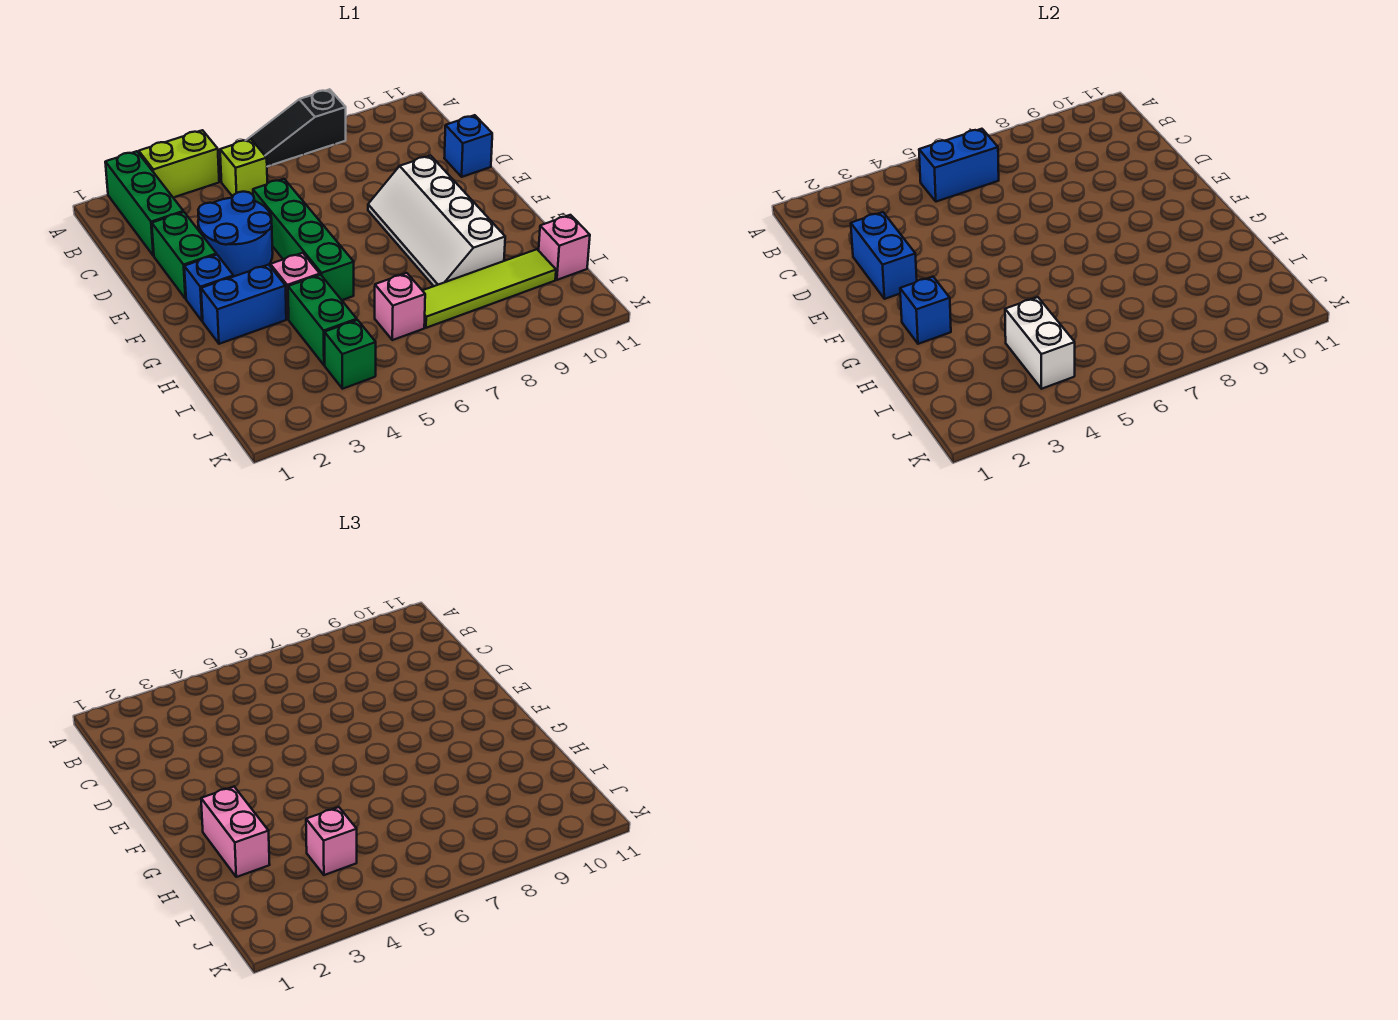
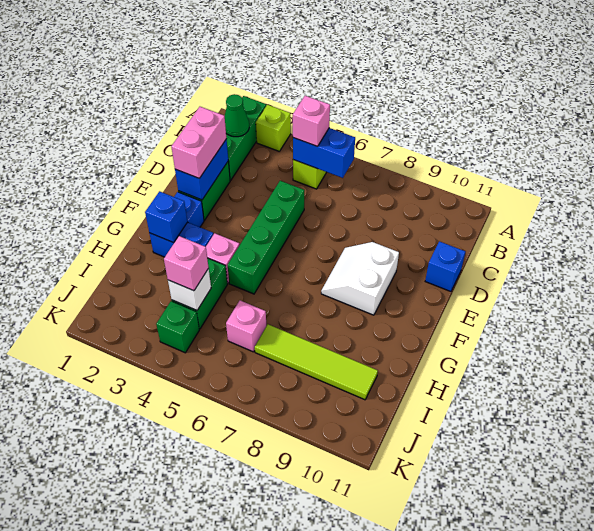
lime brick A3:A4 level 1 -> lime brick A3 level 1
black slope A6:A8 level 1 top 8 -> none
none -> green cone B2 level 2
blue round brick D3:E4 level 1 -> none
white slope E8:H9 level 1 top 9 -> white slope E8:F9 level 1 top 9
pink brick G2:H2 level 3 -> pink brick D2:E2 level 3
white brick I4:J4 level 2 -> white brick I4 level 2
pink brick I11 level 1 -> pink brick B5 level 3

